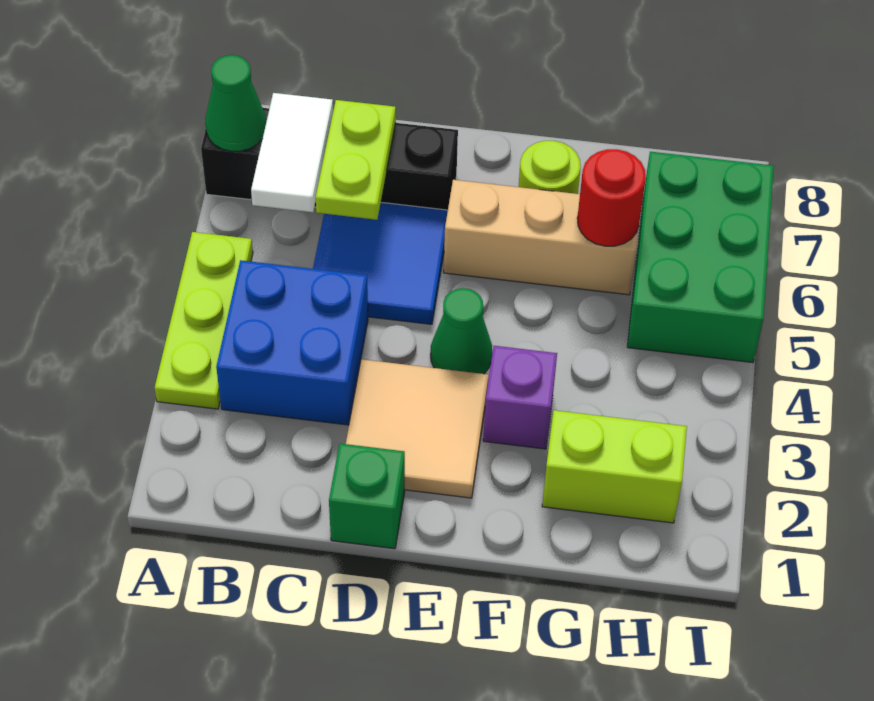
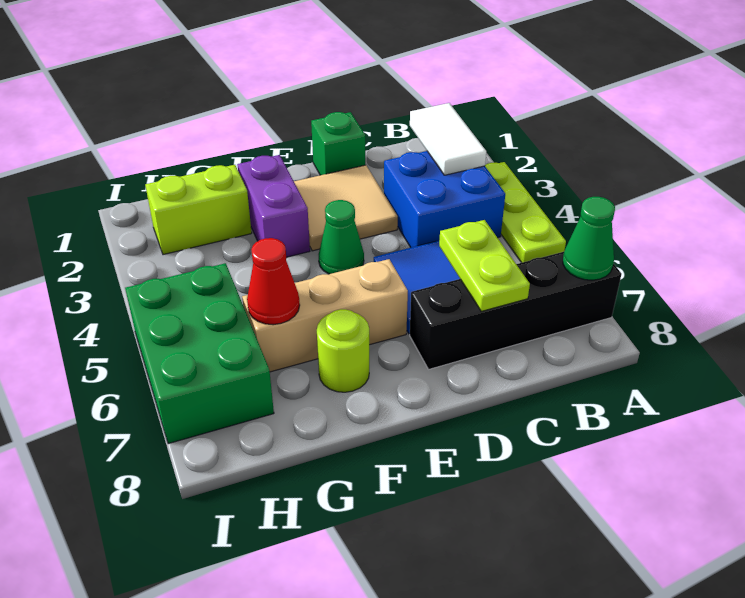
white tile B6:B7 level 2 -> white tile B2:B3 level 2
purple brick F3 level 1 -> purple brick F2:F3 level 1
red round brick G6 level 2 -> red cone G6 level 2

